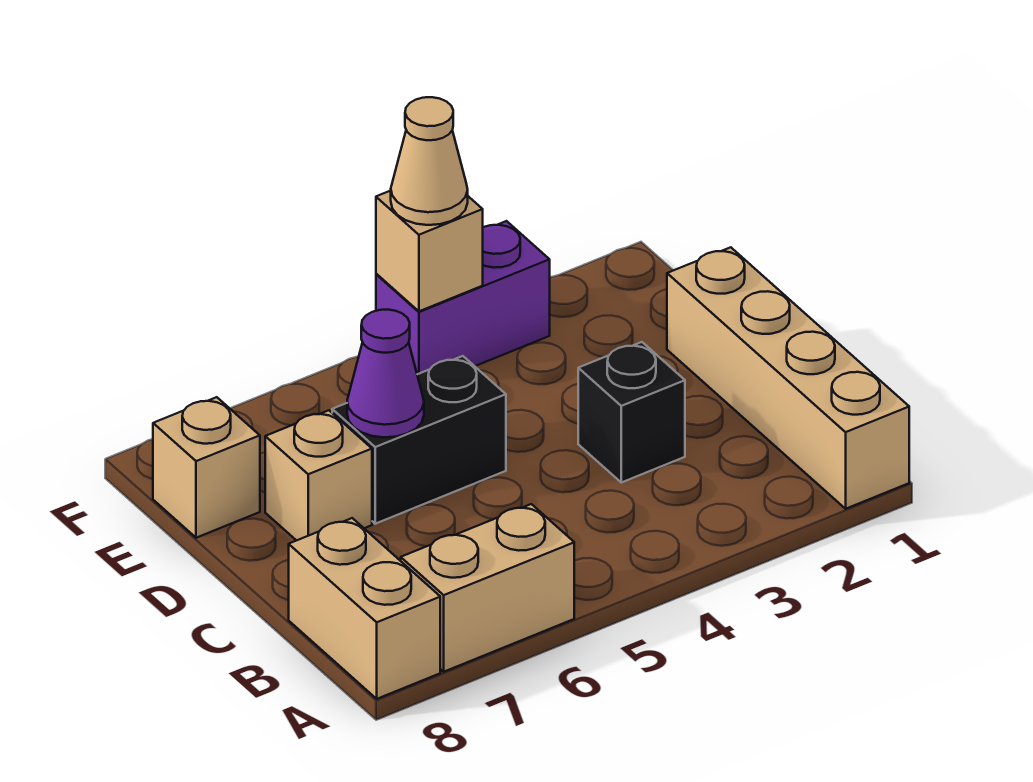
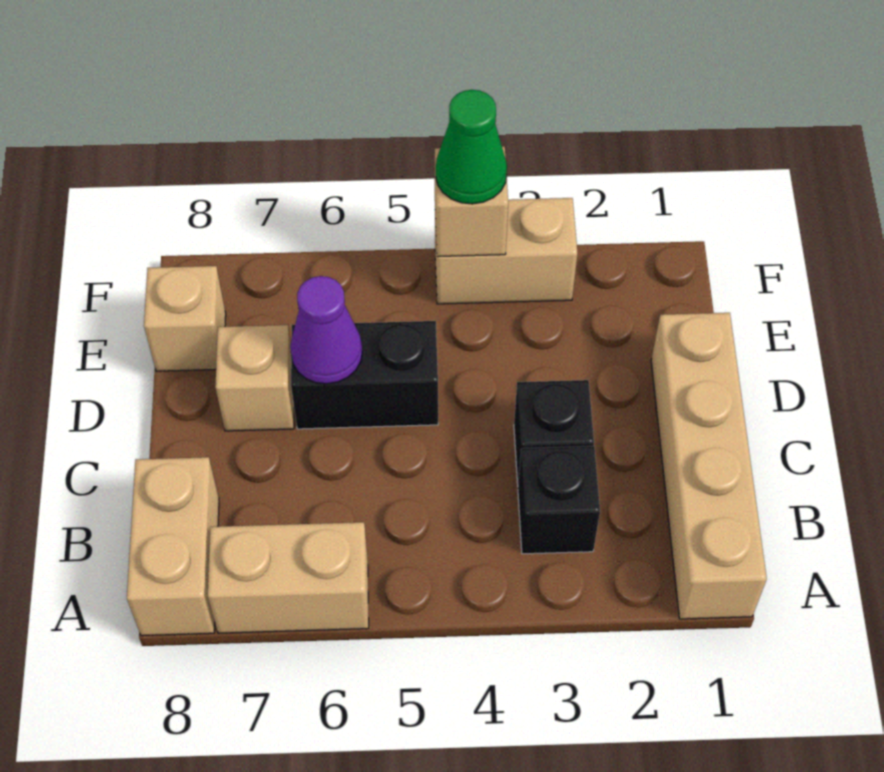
none -> black brick B3 level 1
purple brick F3:F4 level 1 -> tan brick F3:F4 level 1
tan cone F4 level 3 -> green cone F4 level 3

